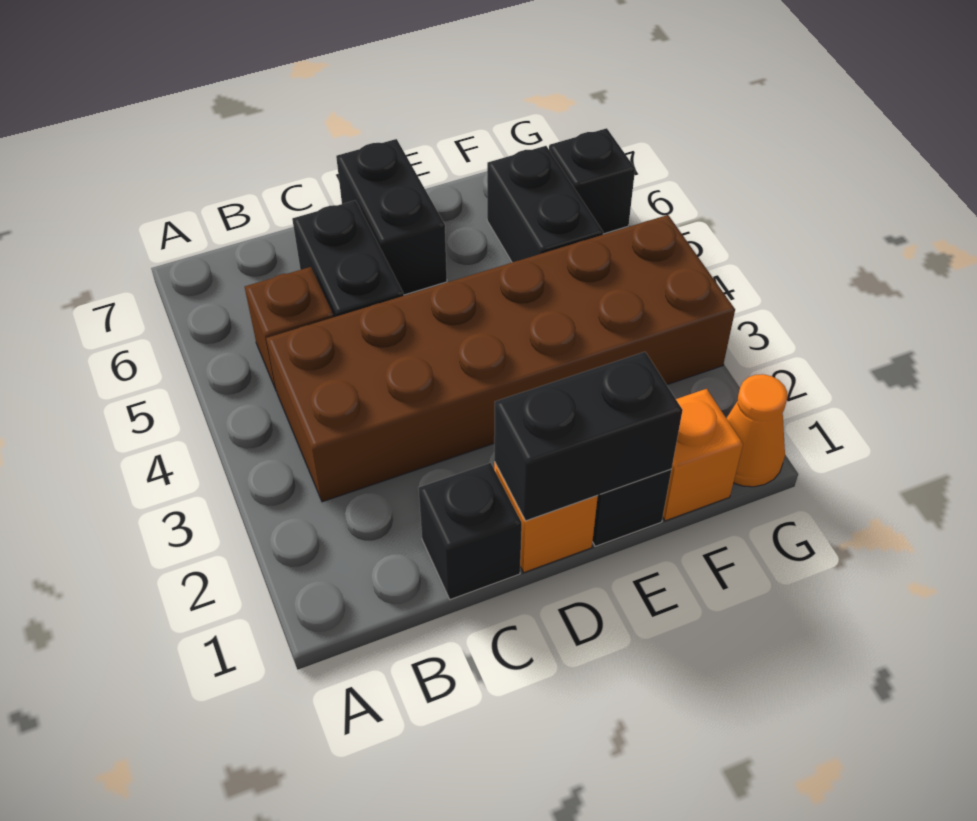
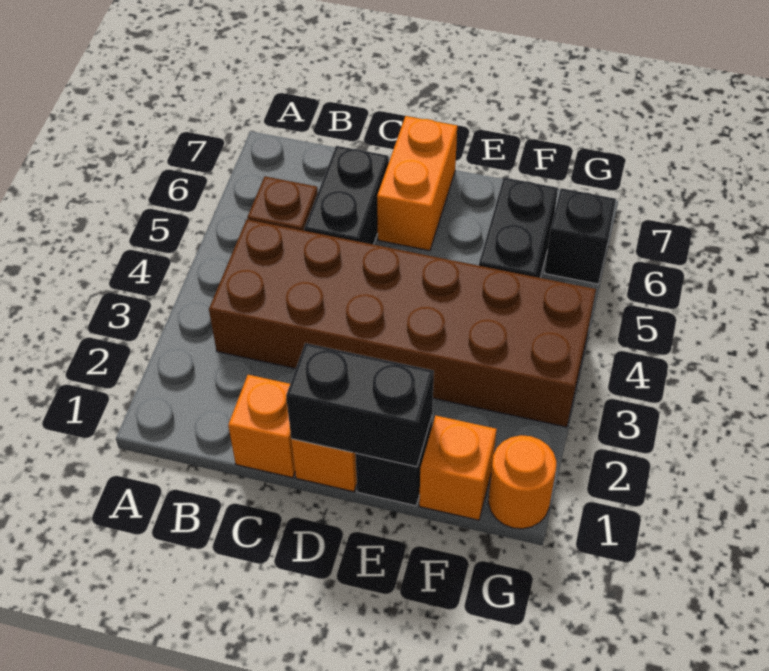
black brick C1 level 1 -> orange brick C1 level 1
black brick D6:D7 level 1 -> orange brick D6:D7 level 1
orange cone G1 level 1 -> orange round brick G1 level 1

